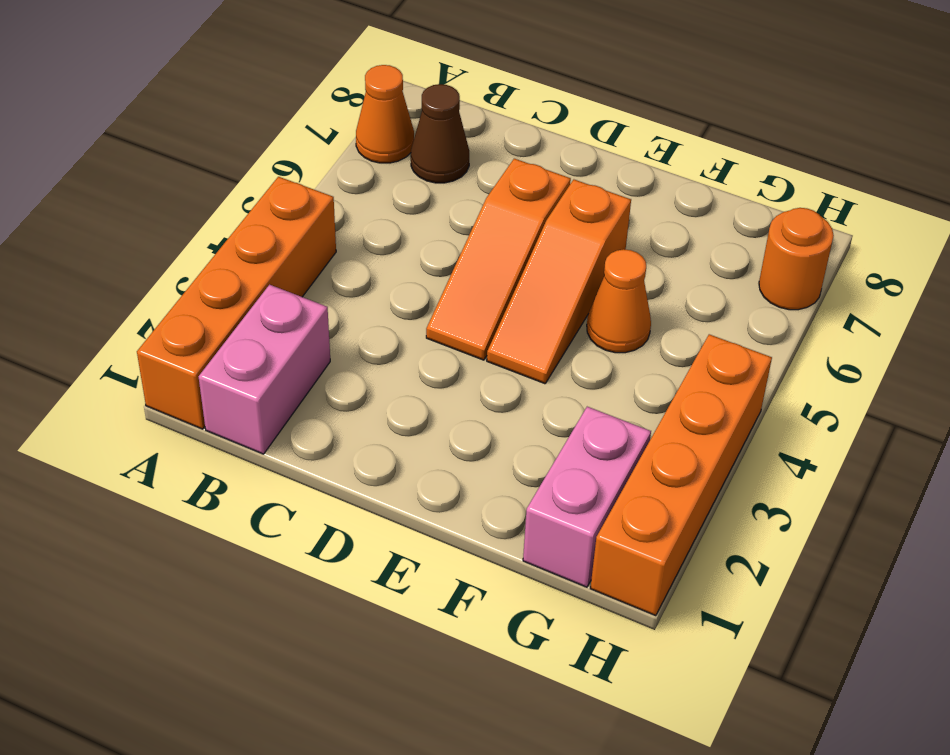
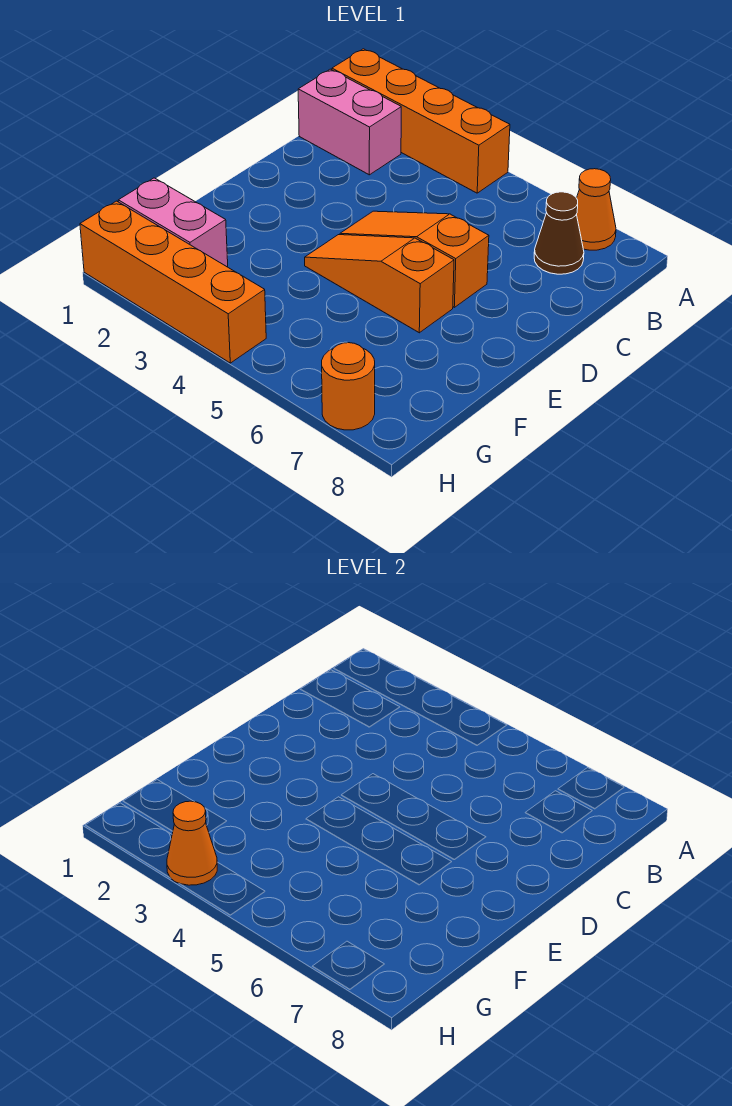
orange cone F5 level 1 -> orange cone H3 level 2

